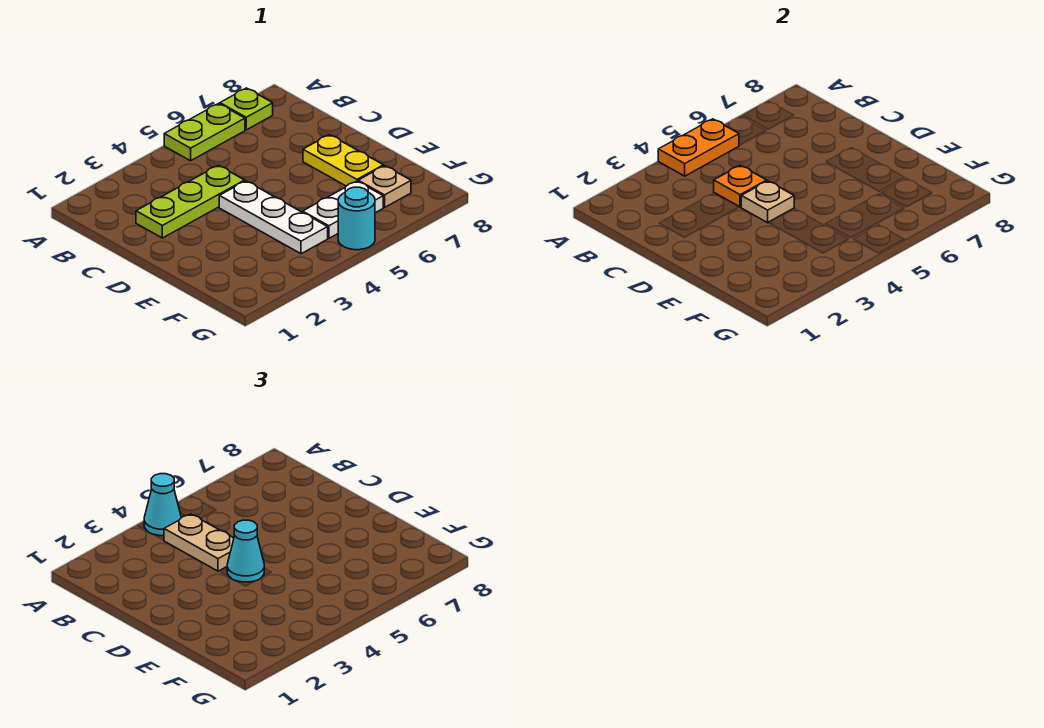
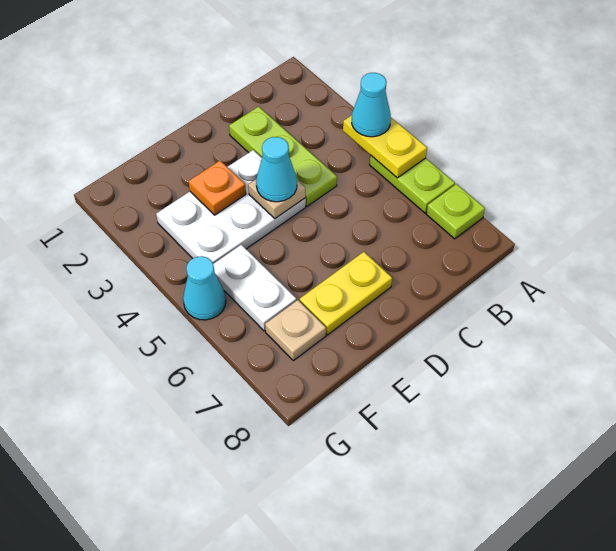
orange plate A4:A5 level 2 -> yellow plate A4:A5 level 2
tan plate B4:C4 level 3 -> none
orange plate C4 level 2 -> orange plate E3 level 2
white plate D4:F4 level 1 -> white plate D3:F4 level 1
cyan round brick G5 level 1 -> cyan cone G5 level 1

